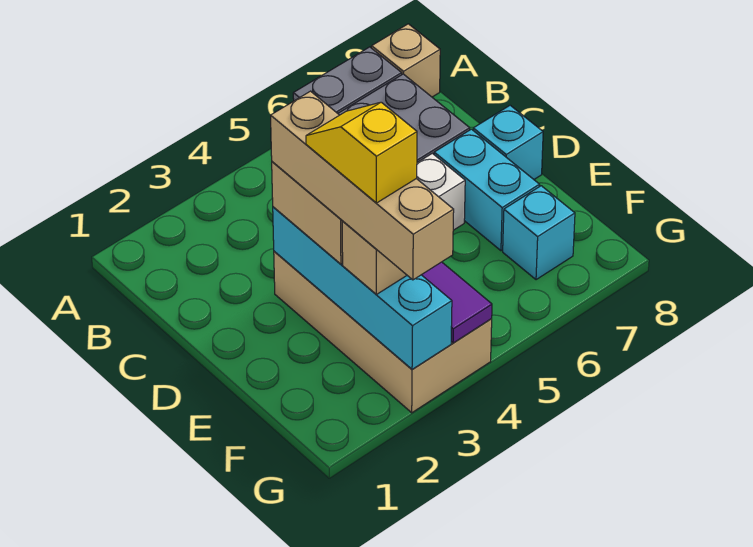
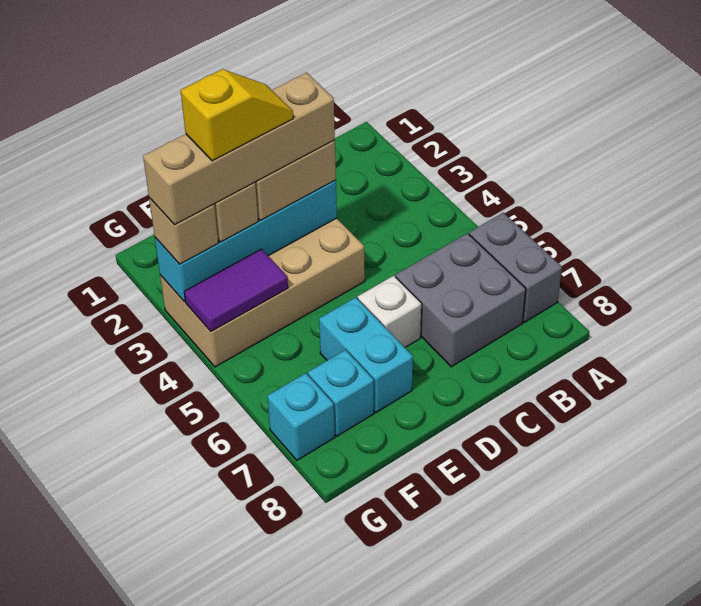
tan brick A8 level 1 -> tan brick G3 level 3
cyan brick D7:E7 level 1 -> cyan brick E6:E7 level 1
cyan brick D8 level 1 -> cyan brick G7 level 1

